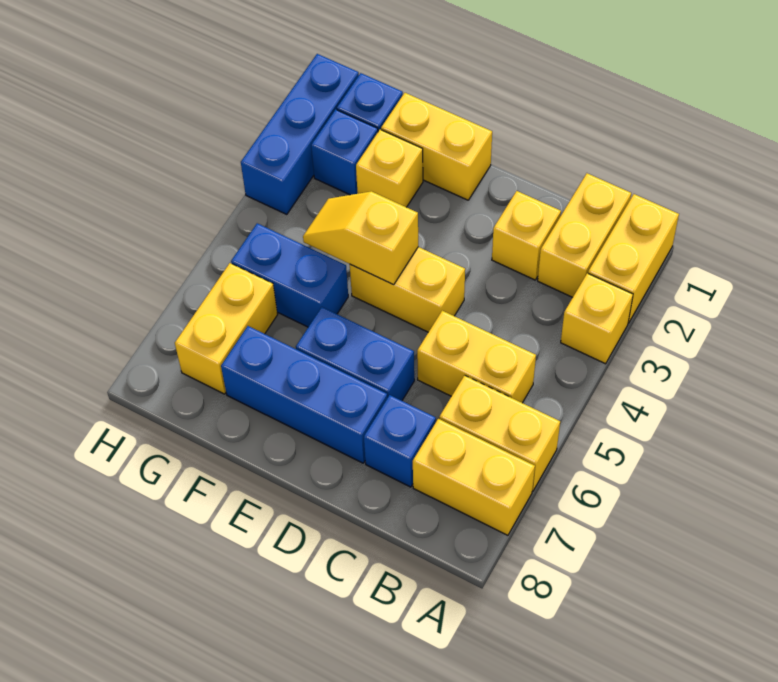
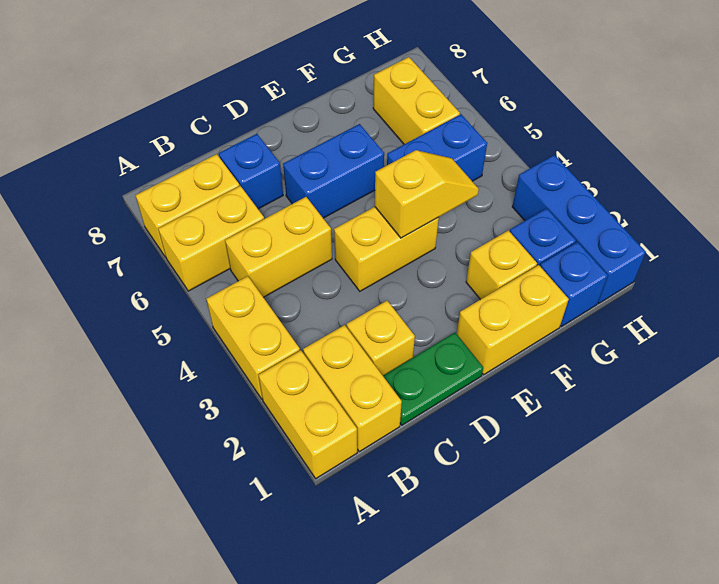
yellow brick A3 level 1 -> yellow brick A3:A4 level 1
none -> green plate C1:D1 level 1
blue brick D7:F7 level 1 -> none

